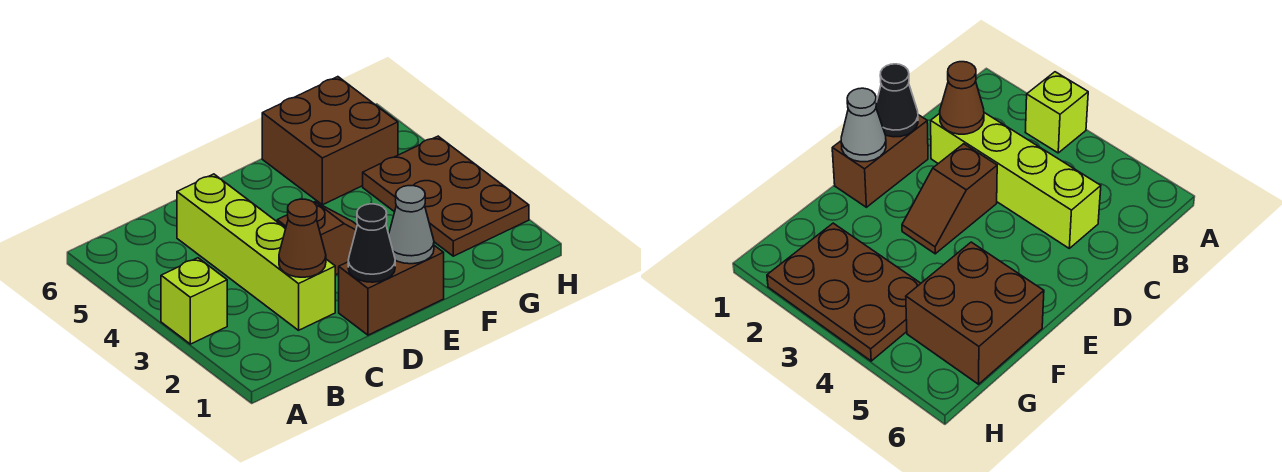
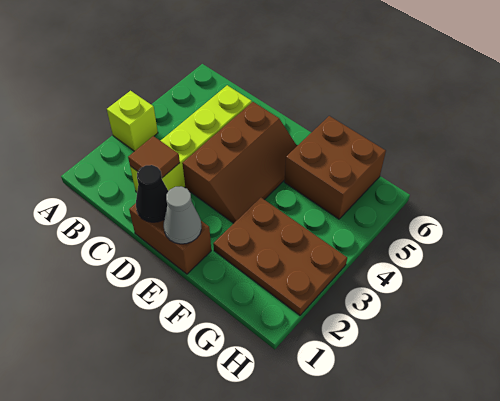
brown cone C2 level 2 -> brown tile C2 level 2
brown slope D3:E3 level 1 top D -> brown slope D3:E5 level 1 top D
brown plate G2:H4 level 1 -> brown plate F2:H3 level 1

